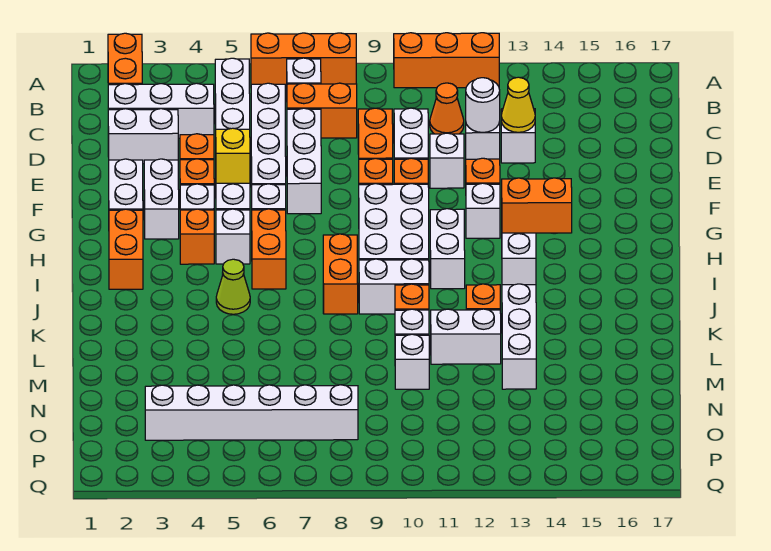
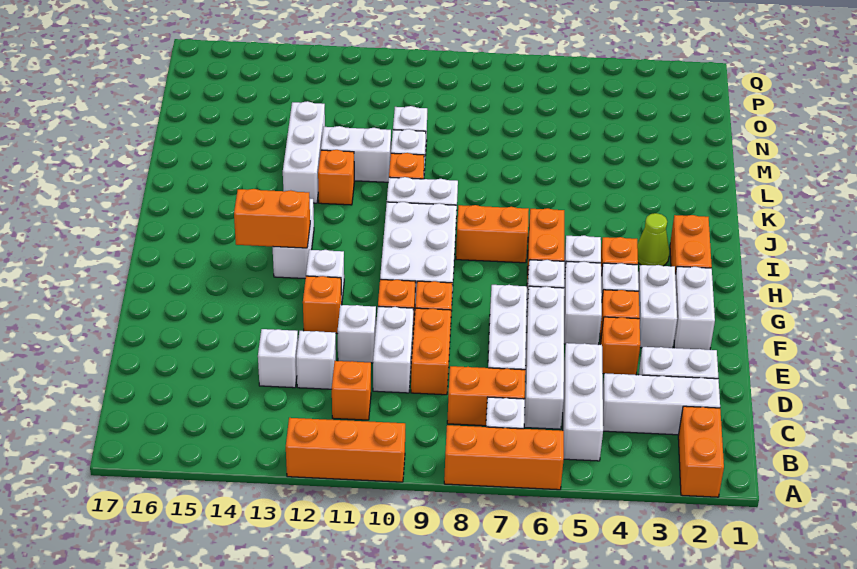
orange cone C11 level 1 -> orange brick C11 level 1
white round brick D12 level 2 -> none
yellow cone D13 level 2 -> none
yellow brick F5 level 2 -> none
white brick H11:I11 level 1 -> none
orange brick I8:J8 level 1 -> orange brick I7:I8 level 1
lime cone J5 level 1 -> lime cone I3 level 1
white brick O3:O8 level 1 -> none

